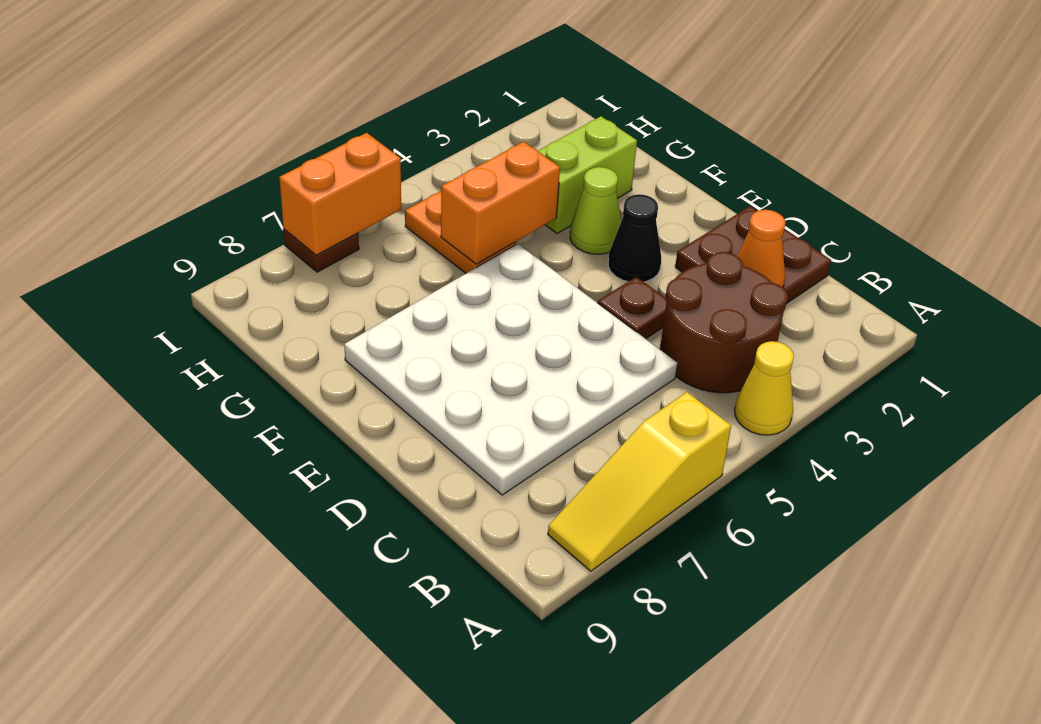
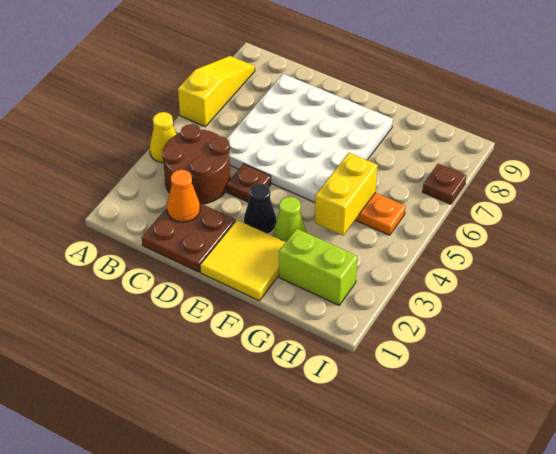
none -> yellow tile E1:F2 level 1
lime brick G2:G3 level 1 -> lime brick G2:H2 level 1
orange brick G4:G5 level 2 -> yellow brick G4:G5 level 2
orange brick I6:I7 level 2 -> none

